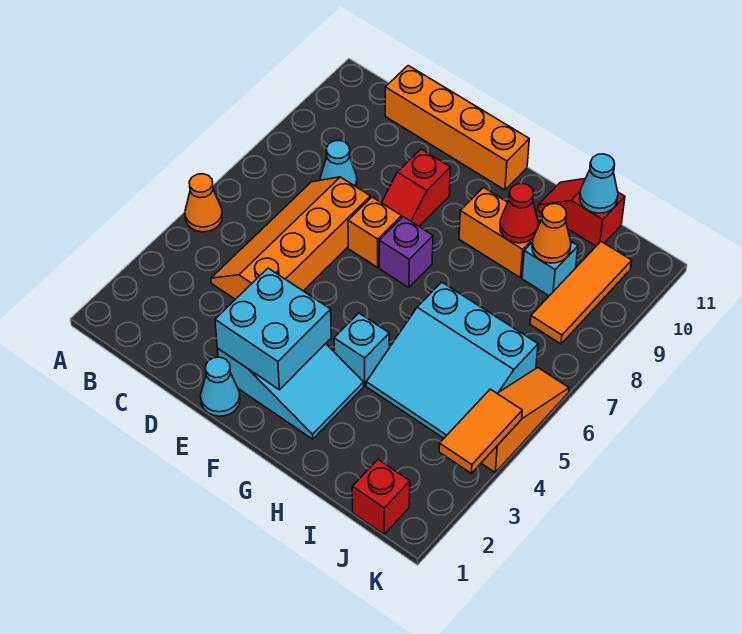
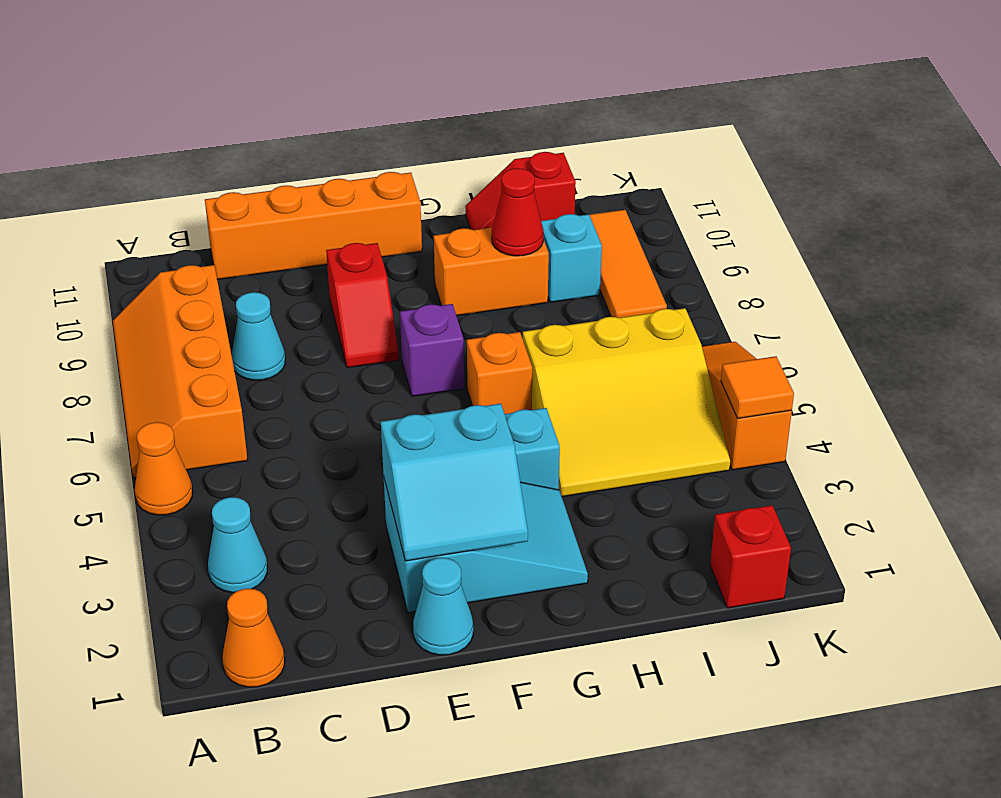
orange slope C4:D7 level 1 top D -> orange slope A6:B9 level 1 top B
cyan brick E2:F3 level 2 -> cyan slope E2:F3 level 2 top 3
orange brick E7 level 1 -> orange brick G6 level 1
cyan slope H4:J6 level 1 top 6 -> yellow slope H4:J6 level 1 top 6
orange cone I9 level 2 -> orange cone B1 level 1
cyan cone I11 level 2 -> cyan cone B3 level 1
orange tile K3:K4 level 2 -> orange tile K4 level 2

